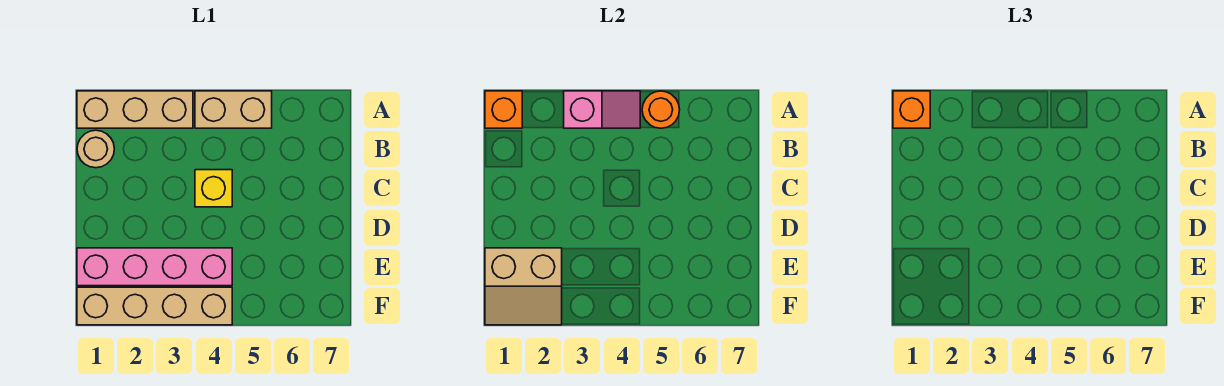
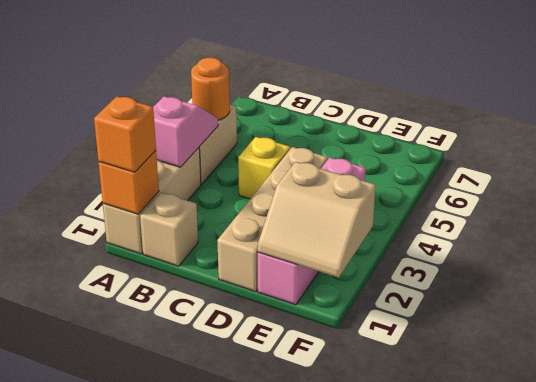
tan round brick B1 level 1 -> tan brick B1 level 1
tan slope E1:F2 level 2 top E -> tan slope E1:F2 level 2 top 2
tan brick F1:F4 level 1 -> tan brick D1:D4 level 1

